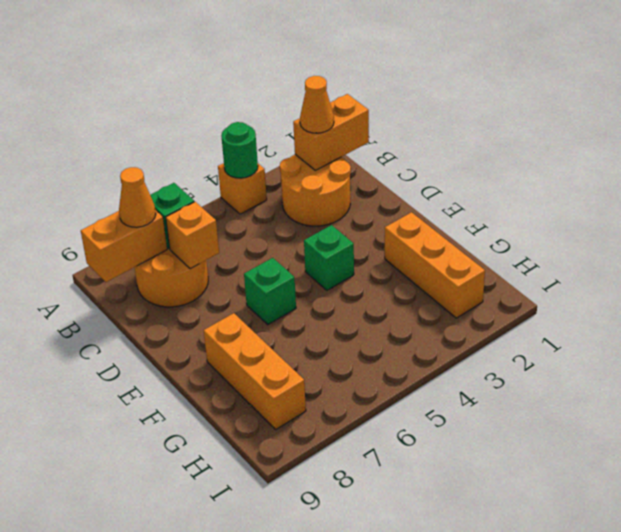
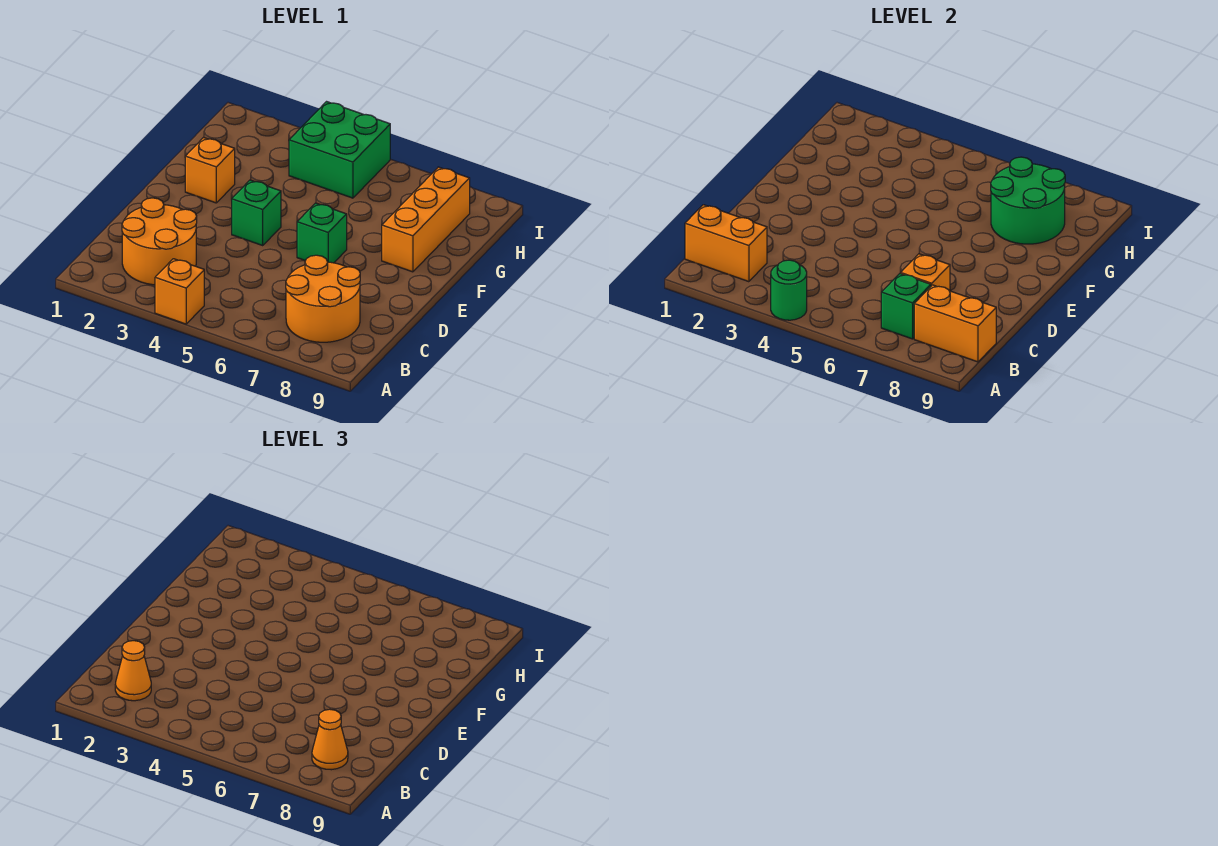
orange brick F2:H2 level 1 -> orange brick F2 level 1
none -> green round brick G7:H8 level 2
none -> green brick H4:I5 level 1

